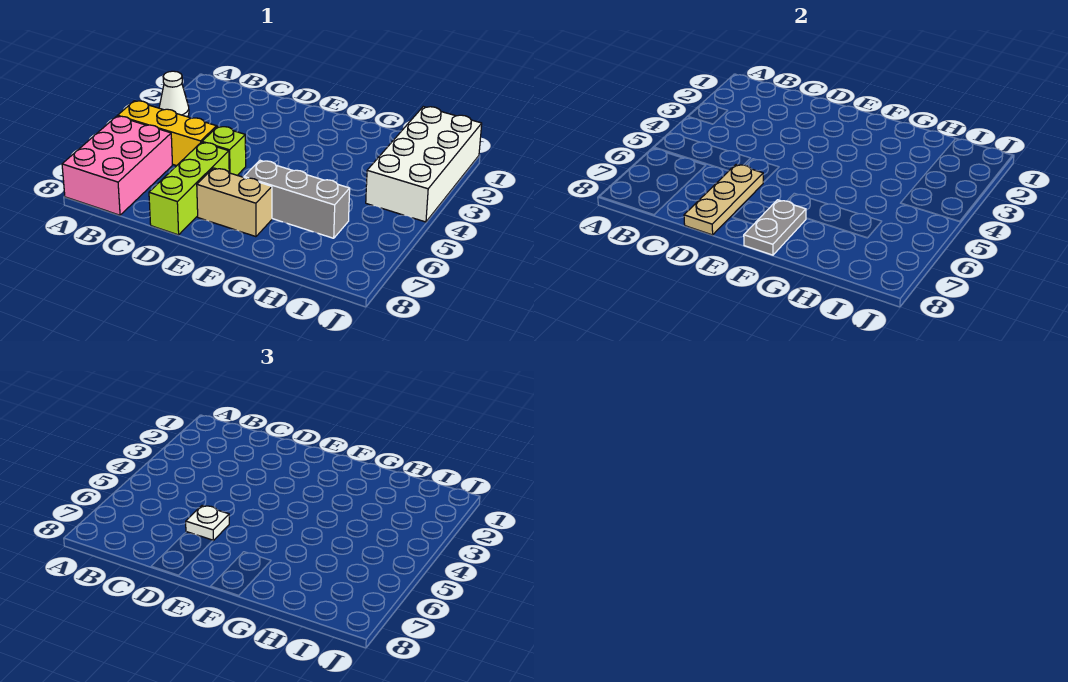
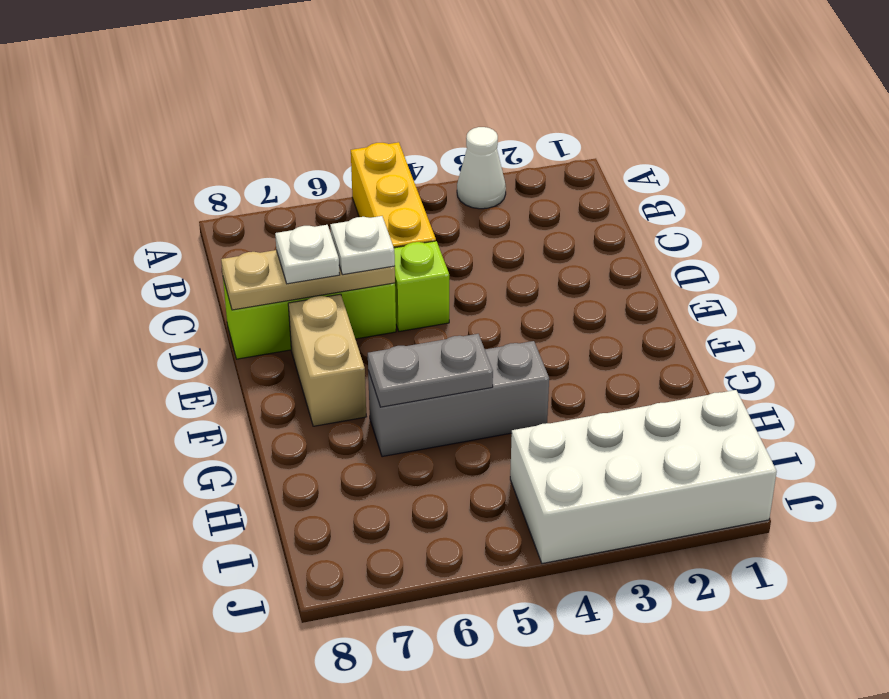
pink brick A6:B8 level 1 -> none
none -> white plate D7 level 3
grey brick F6:H6 level 1 -> grey brick G4:G6 level 1
grey plate F7:F8 level 2 -> grey plate G5:G6 level 2

